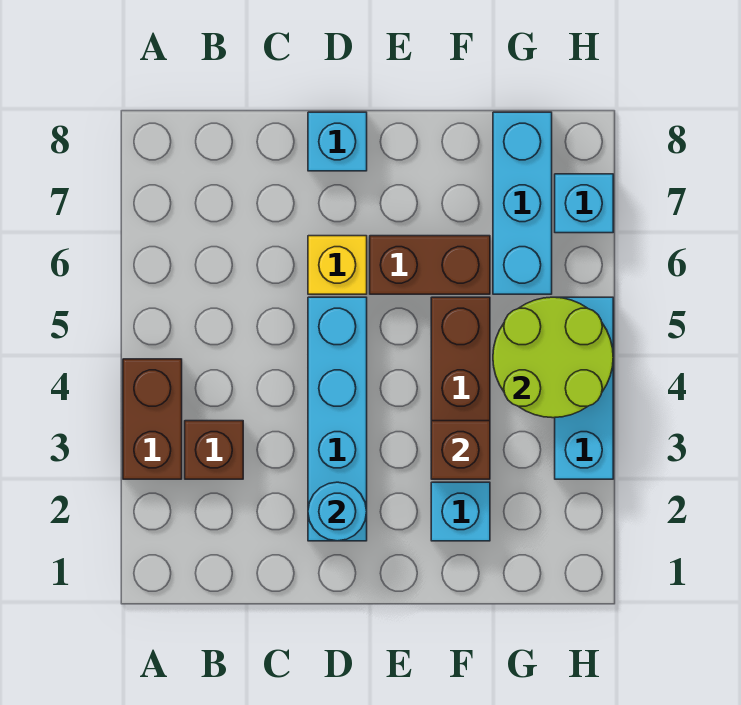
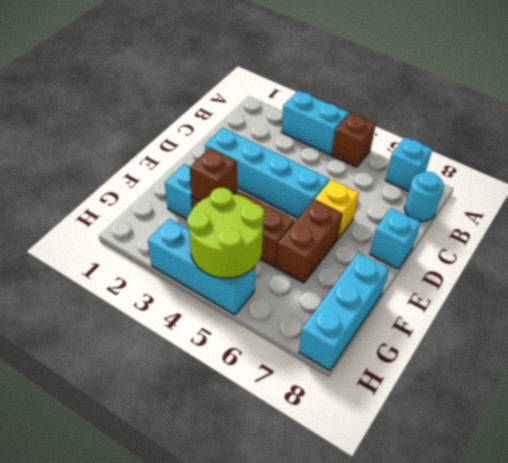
brown brick A3:A4 level 1 -> cyan brick A3:A4 level 1
brown brick B3 level 1 -> brown brick A5 level 1
cyan round brick D2 level 2 -> cyan round brick B8 level 1
cyan brick G6:G8 level 1 -> cyan brick F8:H8 level 1
cyan brick H7 level 1 -> cyan brick A7 level 1

